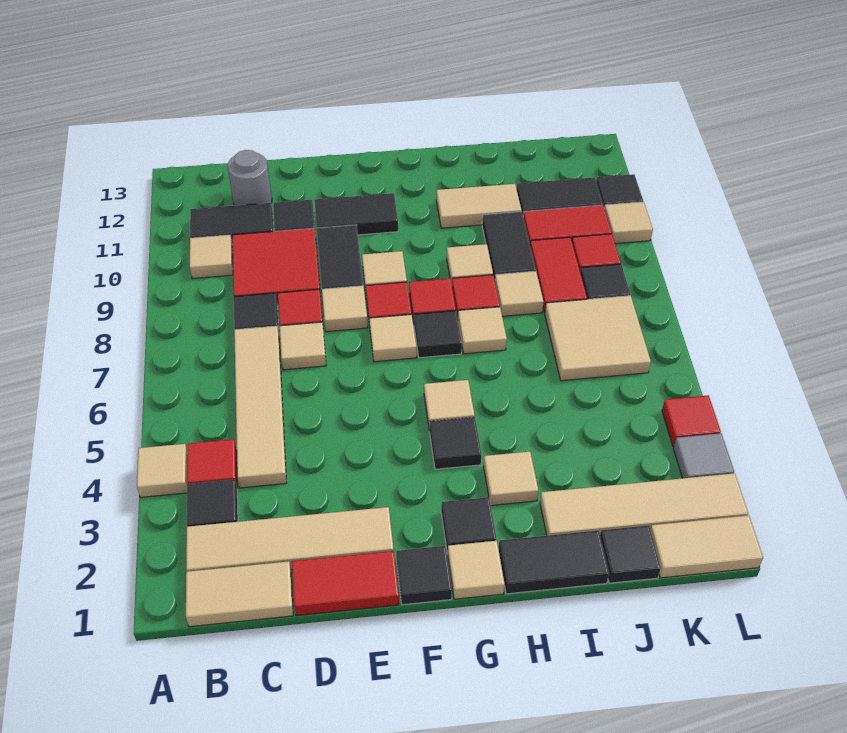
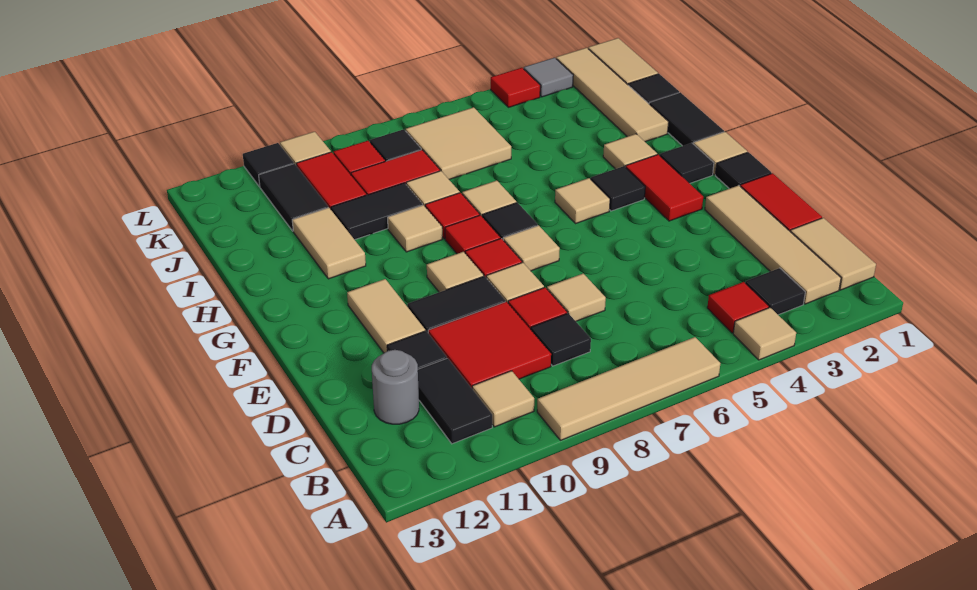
tan tile C4:C7 level 1 -> tan tile A6:A9 level 1
black tile E11:F11 level 1 -> tan tile E11:F11 level 1
none -> red tile F3:G3 level 1

